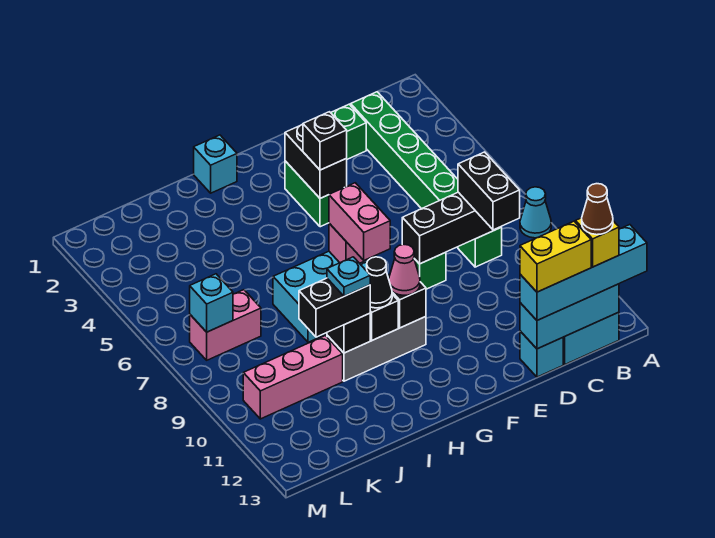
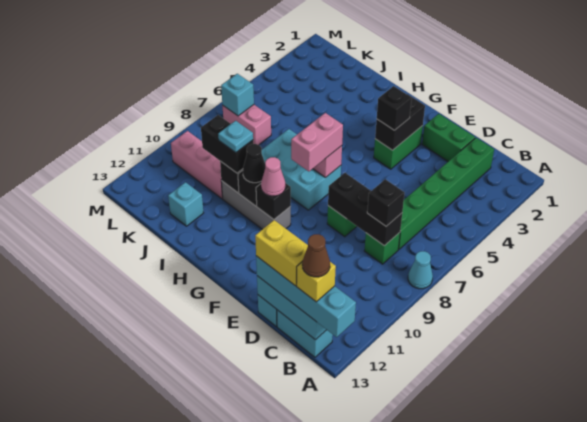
black brick C8:C9 level 3 -> black brick C8 level 3
cyan brick H1 level 1 -> cyan brick J12 level 1

